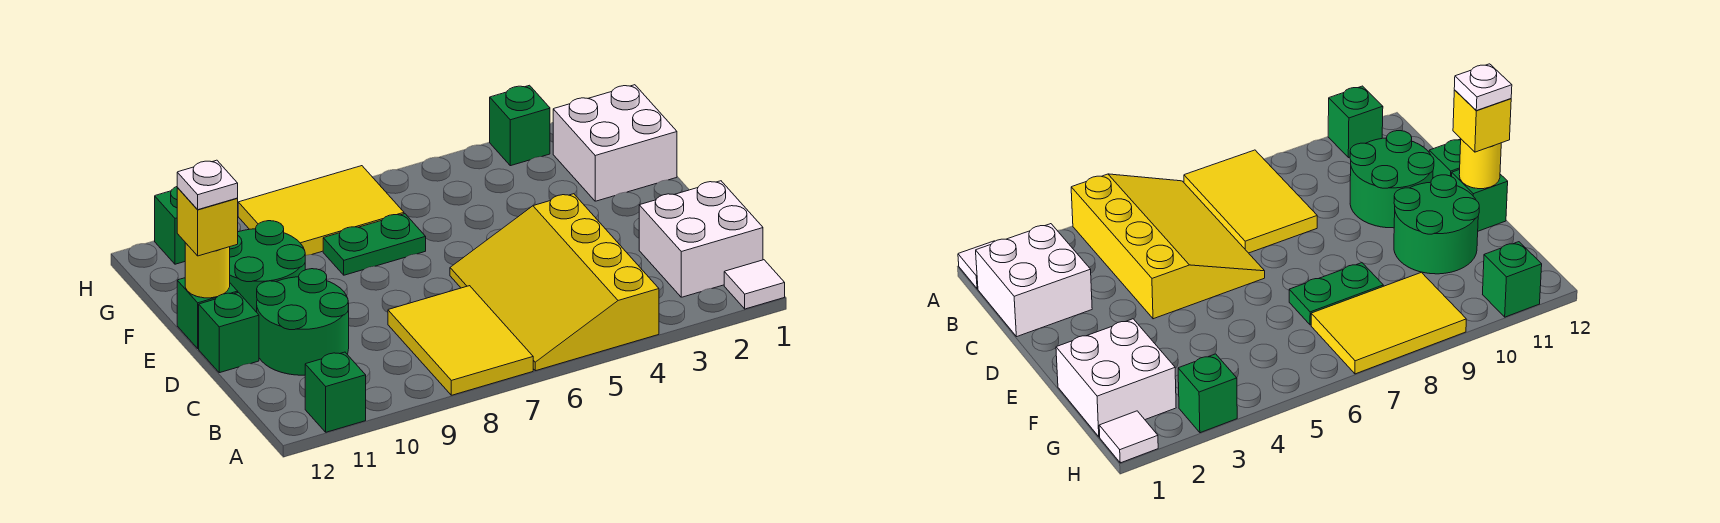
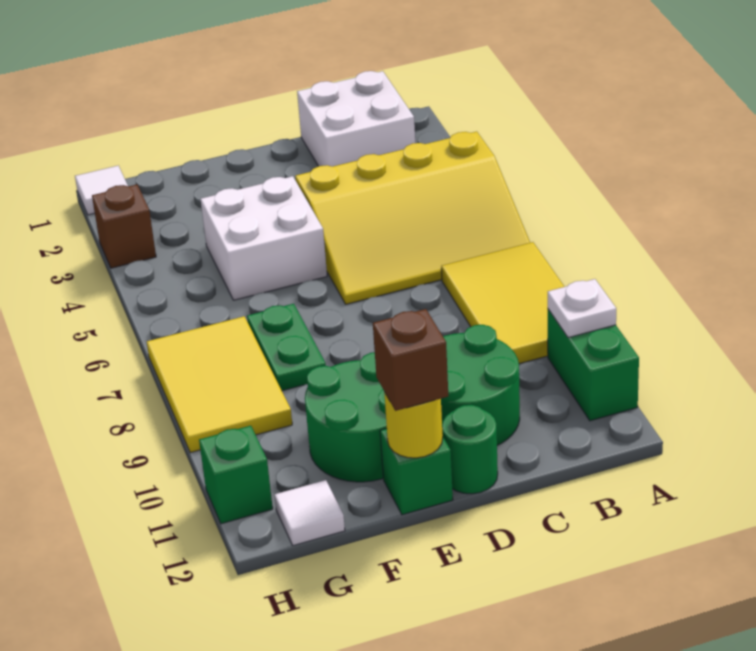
white tile A1 level 1 -> white tile G12 level 1
yellow tile A7:C8 level 1 -> yellow tile A7:B9 level 1
green brick A11 level 1 -> green brick A10:A11 level 1
green brick D12 level 1 -> green round brick D12 level 1
yellow brick E12 level 3 -> brown brick E12 level 3
white plate E12 level 4 -> white plate A10 level 2
white brick F1:G2 level 1 -> white brick E4:F5 level 1
green brick H3 level 1 -> brown brick H3 level 1

